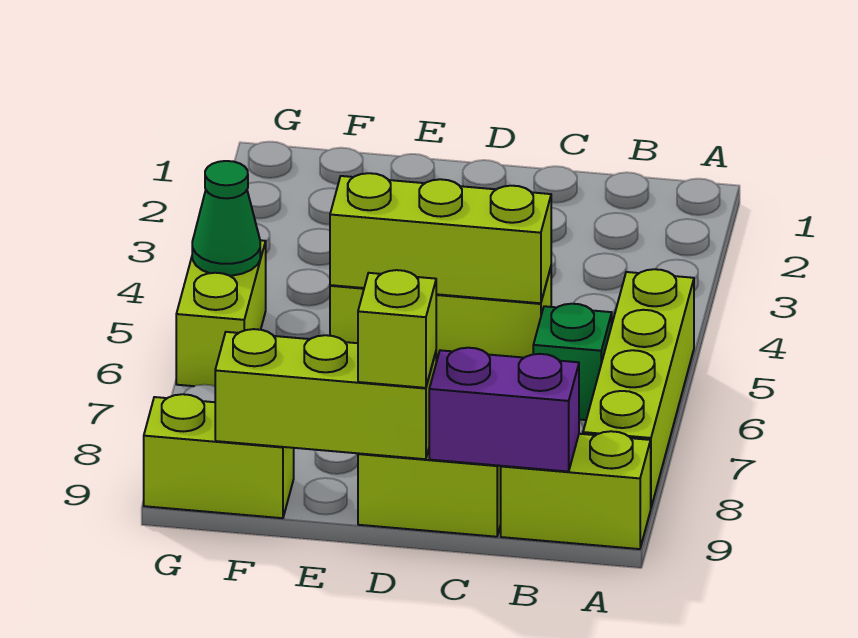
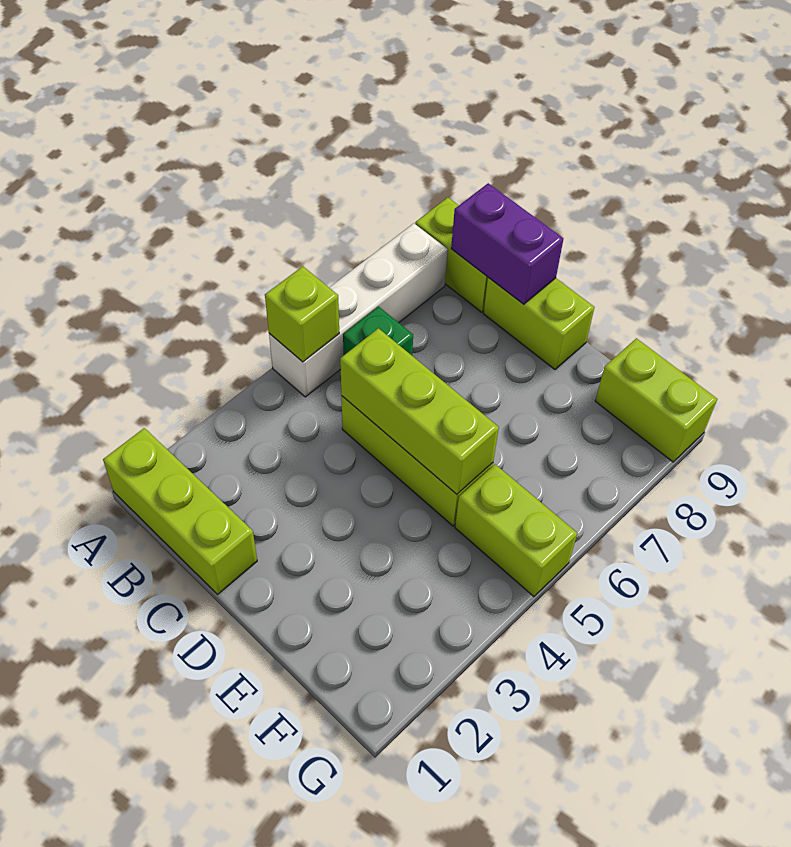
lime brick A5:A8 level 1 -> white brick A5:A8 level 1
lime brick D9:F9 level 2 -> lime brick A1:C1 level 1
lime brick D9 level 3 -> lime brick A5 level 2
lime brick G5:G6 level 1 -> lime brick F5:G5 level 1
green cone G5 level 2 -> none

